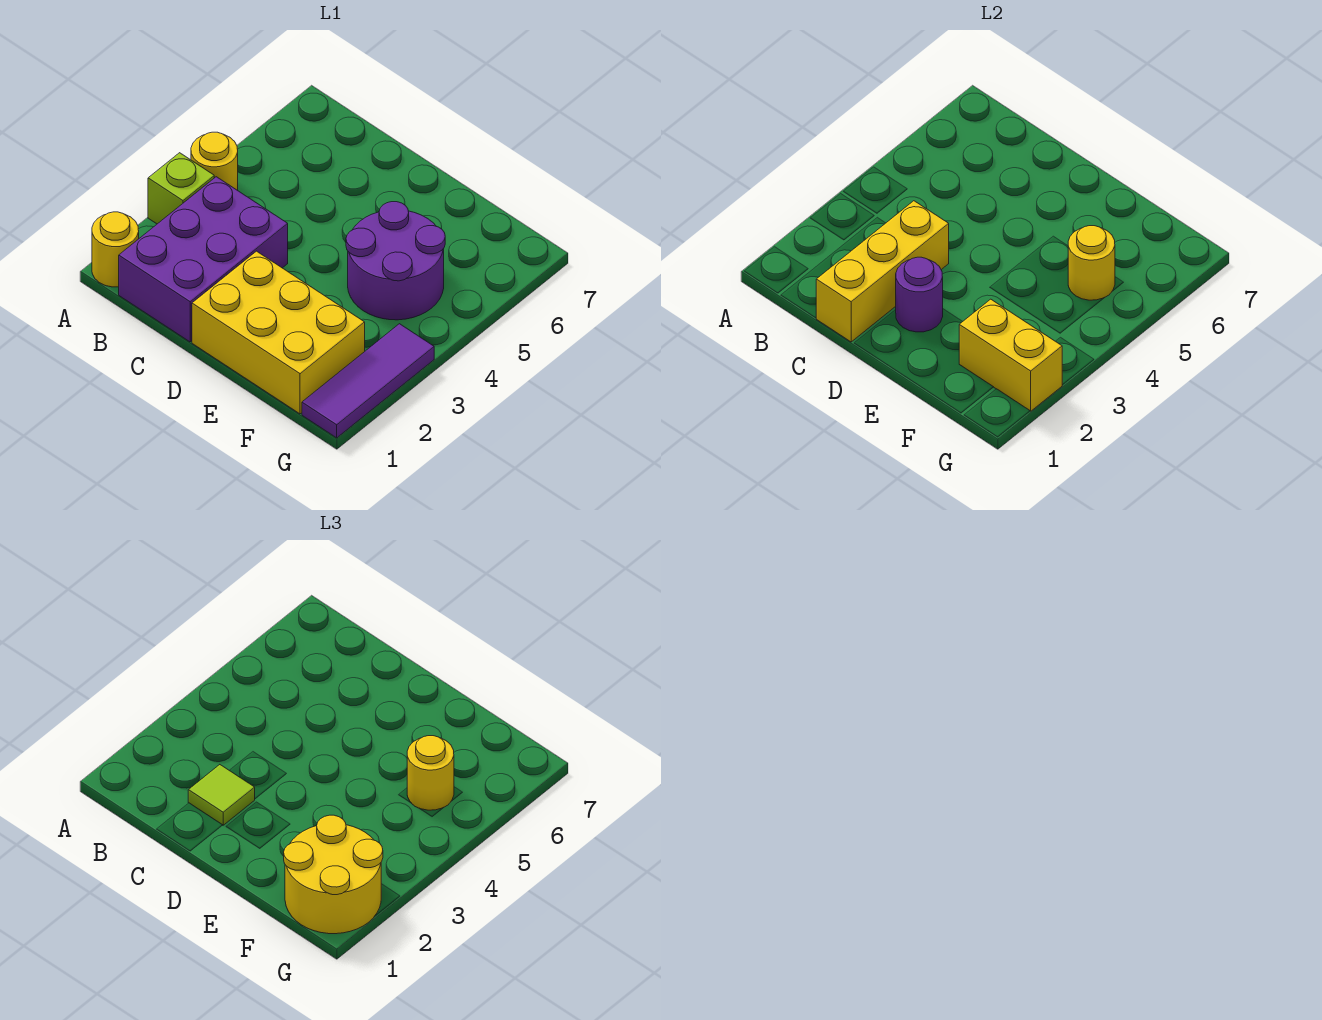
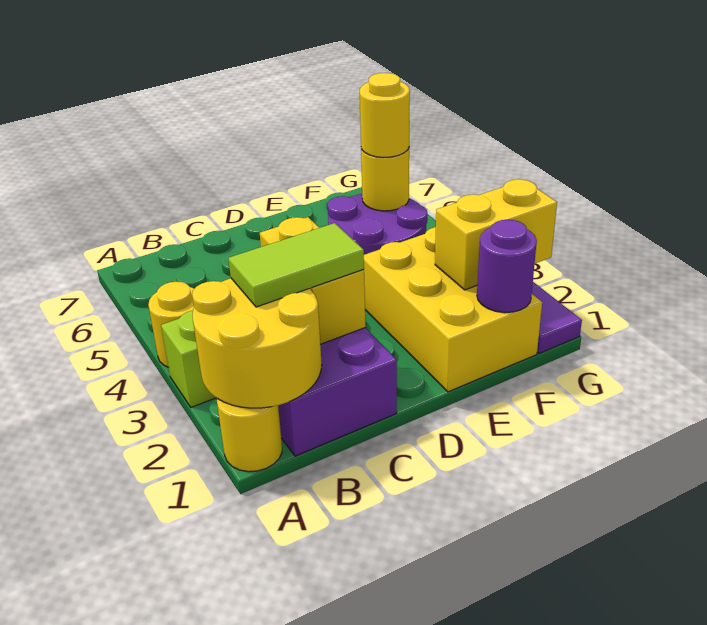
yellow brick C1:C3 level 2 -> yellow brick C2:C3 level 2
lime tile C2 level 3 -> lime tile B2:C2 level 3
yellow brick D1:F2 level 1 -> yellow brick E1:F3 level 1
purple round brick D2 level 2 -> purple round brick F1 level 2
yellow round brick F1:G2 level 3 -> yellow round brick A1:B2 level 2

